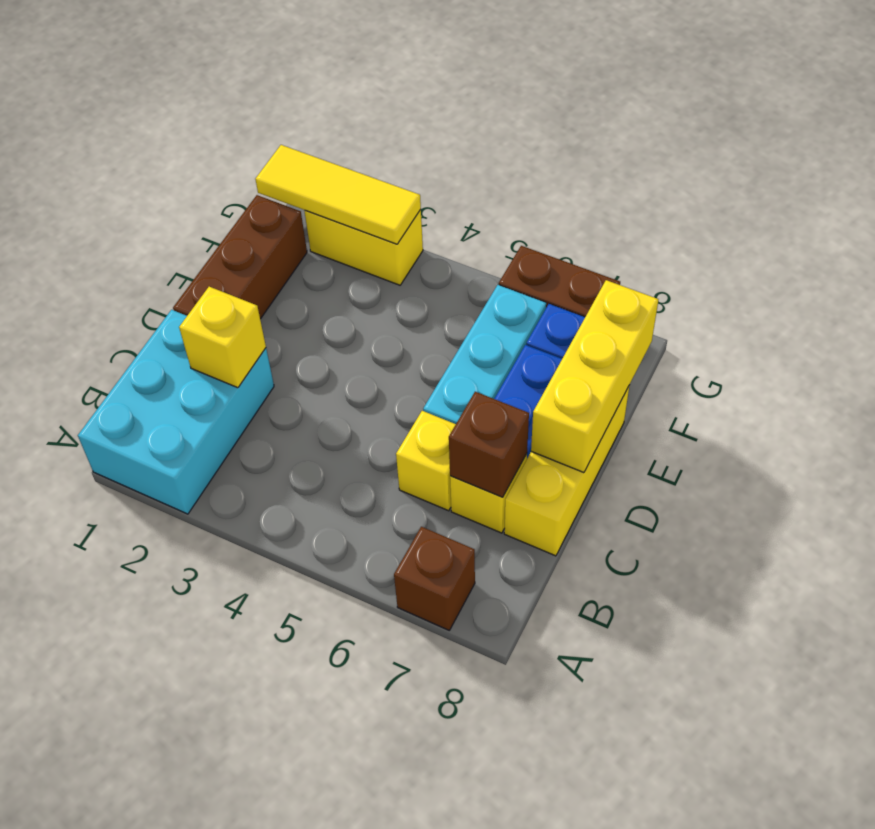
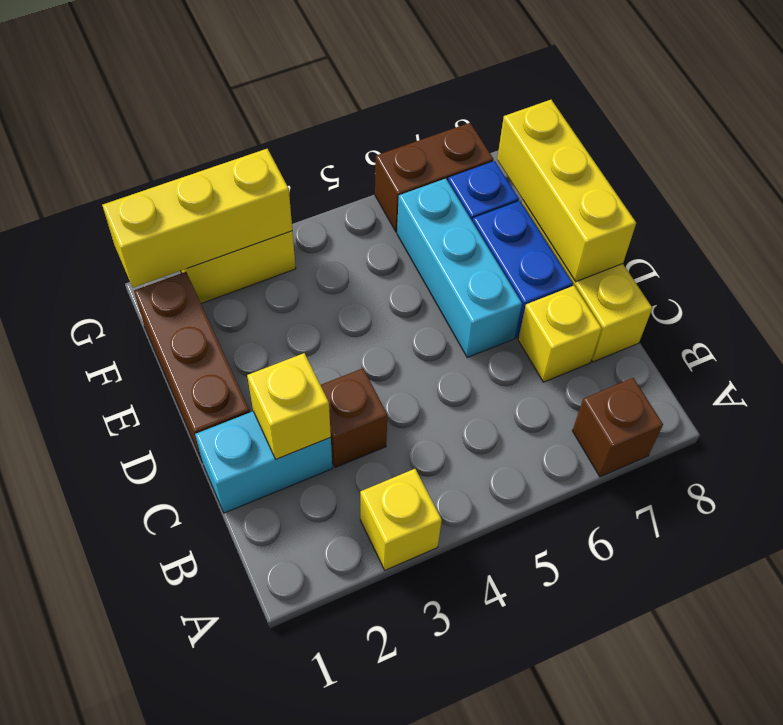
cyan brick A1:C2 level 1 -> cyan brick C1:C2 level 1
yellow brick C6 level 1 -> yellow brick A3 level 1
brown brick C7 level 2 -> brown brick C3 level 1
yellow tile G1:G3 level 2 -> yellow brick G1:G3 level 2

